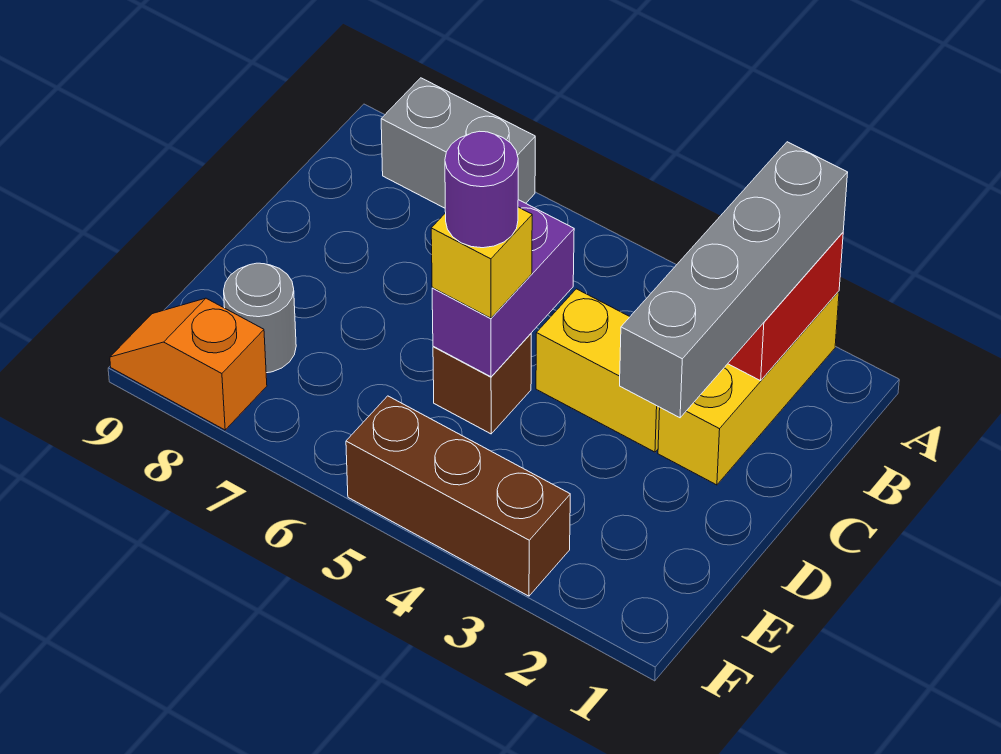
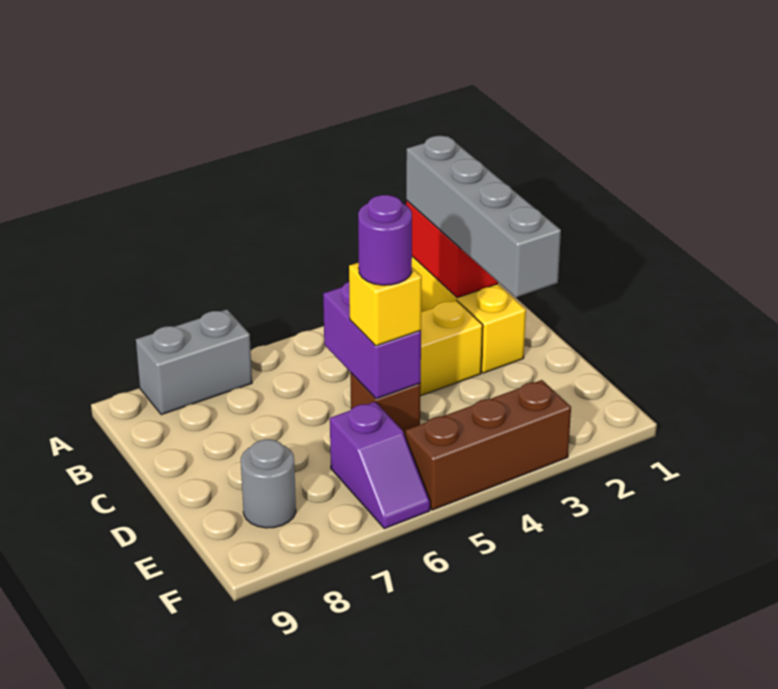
none -> purple slope E6:F6 level 1 top E
orange slope F8:F9 level 1 top 8 -> none

